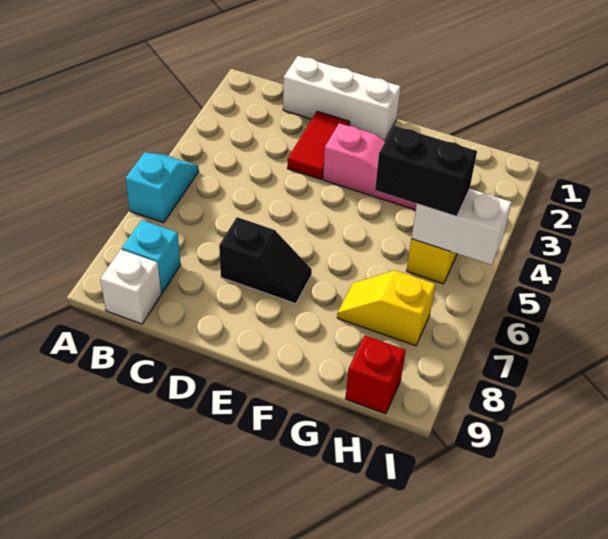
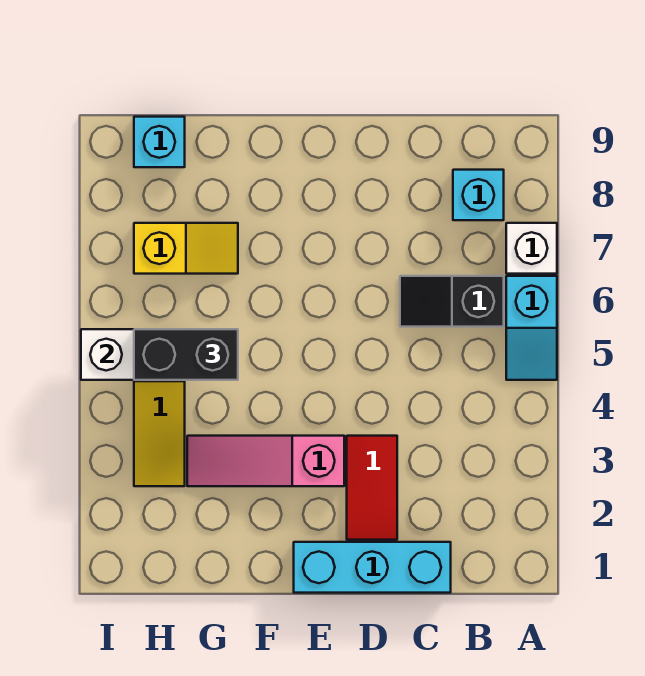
white brick B9 level 1 -> white brick A7 level 1
white brick C1:E1 level 1 -> cyan brick C1:E1 level 1
black slope D7:E7 level 1 top D -> black slope B6:C6 level 1 top B
red brick H9 level 1 -> cyan brick H9 level 1

